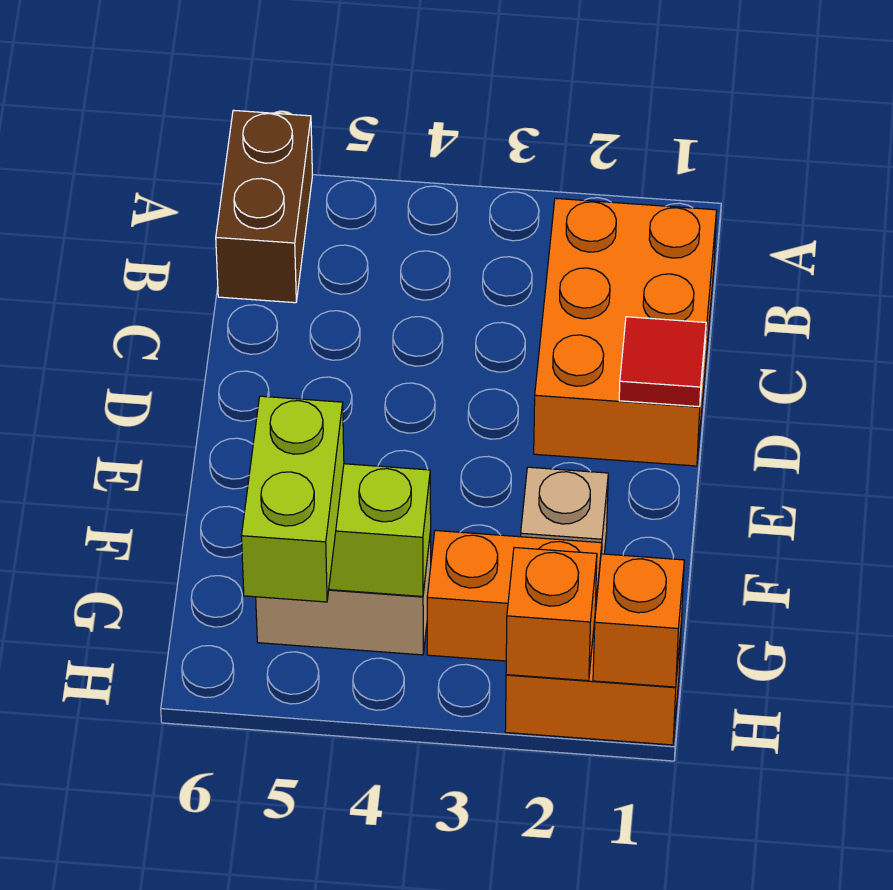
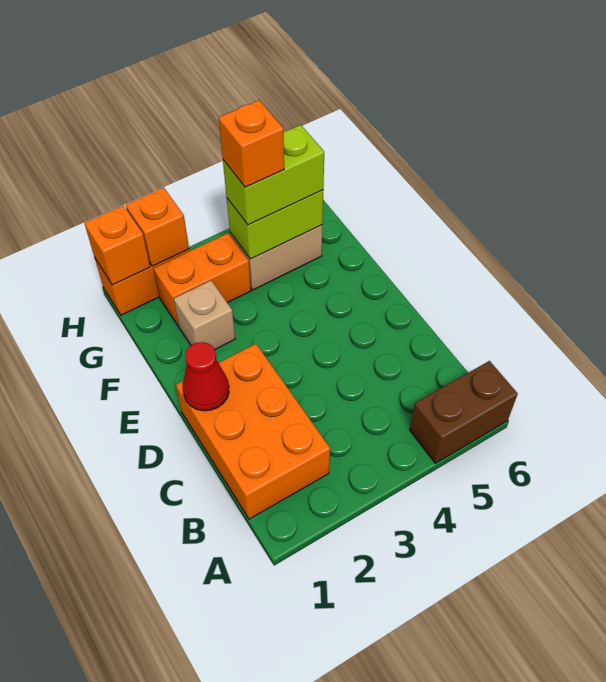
brown brick A6:B6 level 1 -> brown brick A5:A6 level 1
red tile D1 level 2 -> red cone D1 level 2
none -> orange brick G4 level 4
lime brick G5:H5 level 3 -> lime brick G4:G5 level 3

